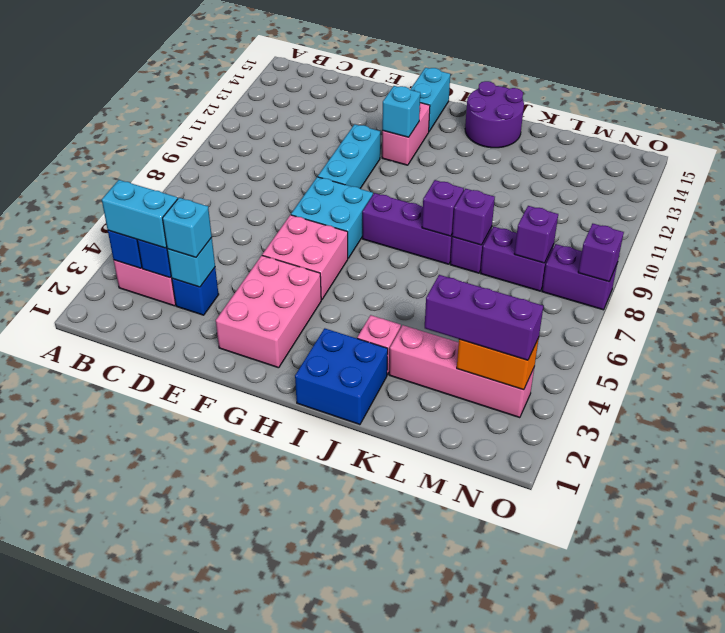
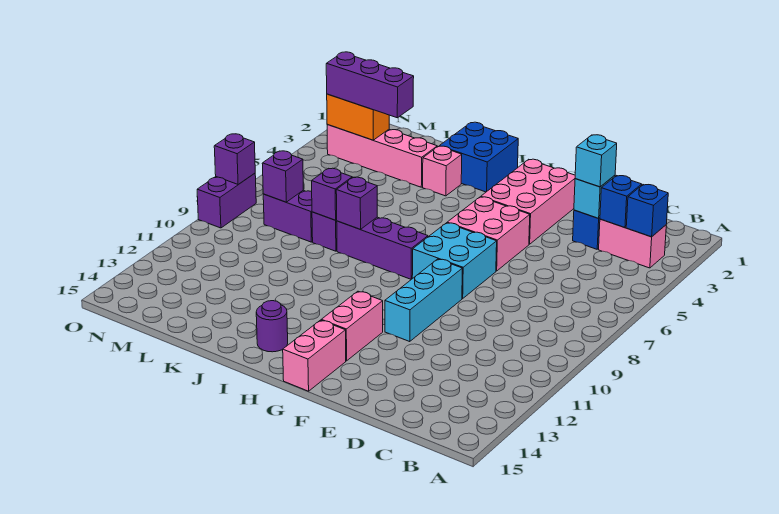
cyan brick B3:C3 level 3 -> none
cyan brick G12 level 2 -> none
cyan brick G14:G15 level 1 -> pink brick G14:G15 level 1
purple round brick I14:J15 level 1 -> purple round brick I14 level 1
purple brick N8:O8 level 1 -> purple brick O8:O9 level 1

